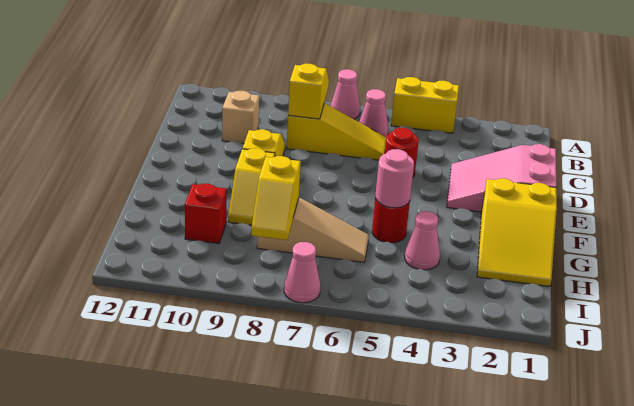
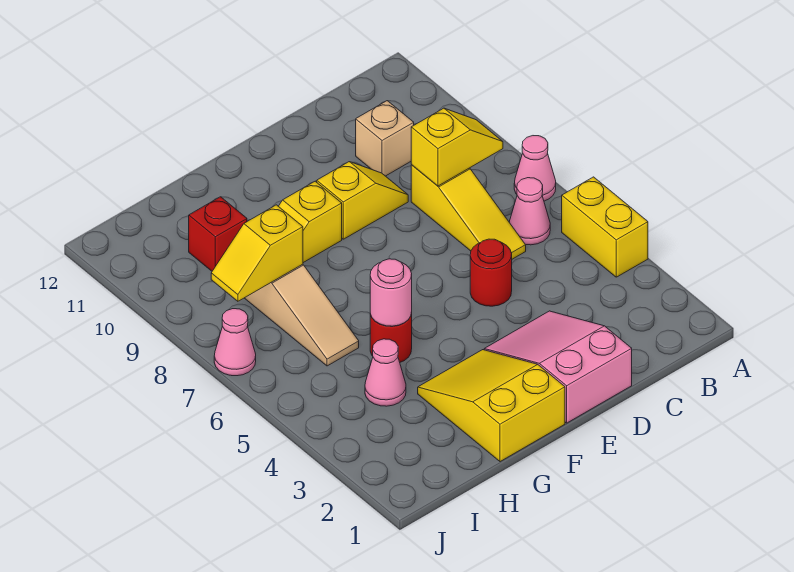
yellow slope F1:H2 level 1 top F -> yellow slope F1:G3 level 1 top 1

